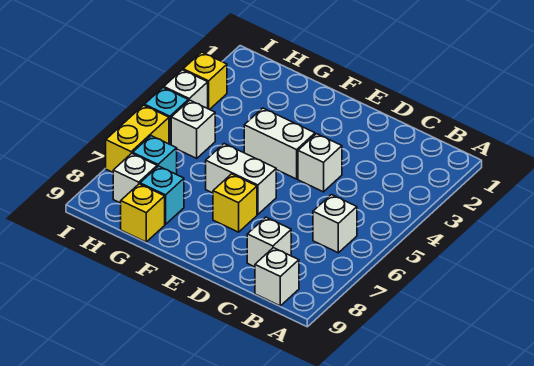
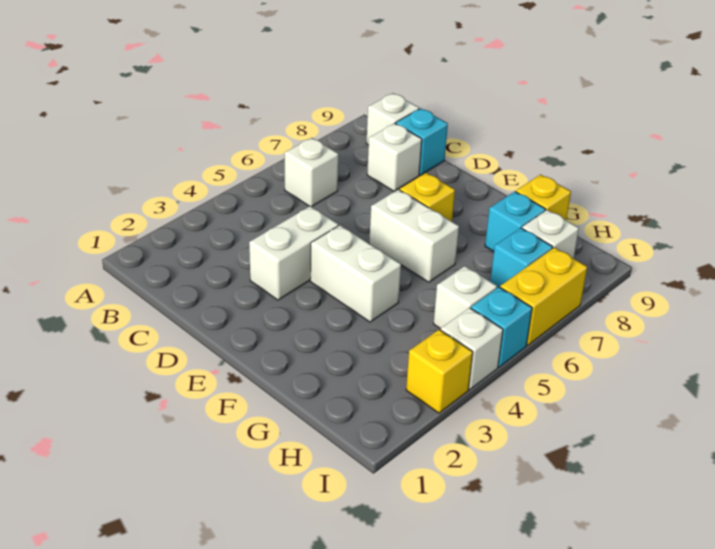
none -> cyan brick C9 level 1
white brick D4 level 1 -> white brick D3:D4 level 1

